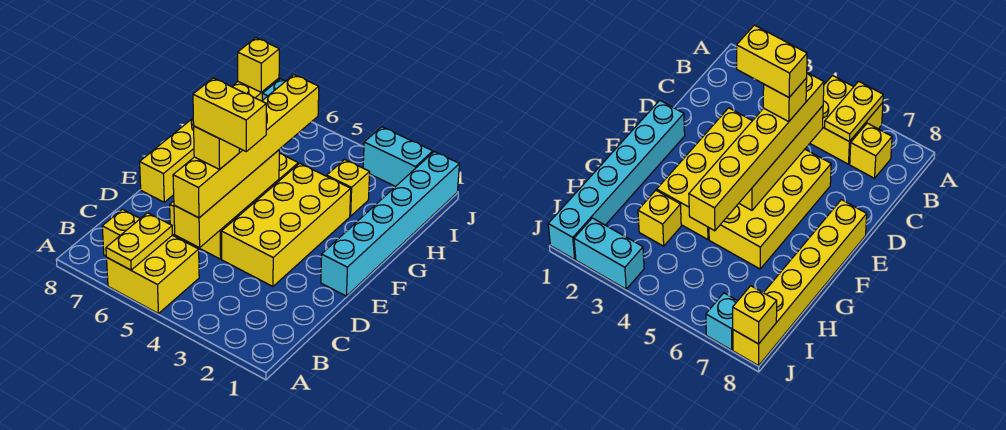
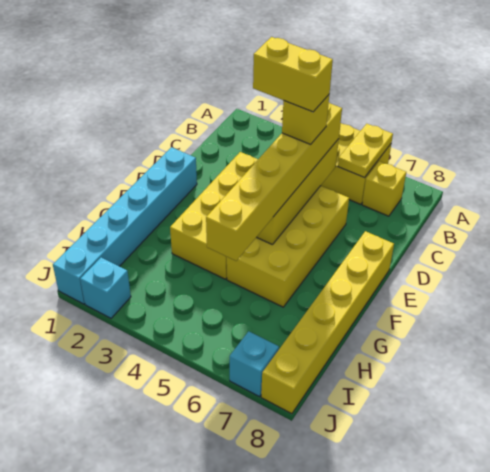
yellow brick H3 level 1 -> none
cyan brick J2:J3 level 1 -> cyan brick J2 level 1
yellow brick J8 level 2 -> none

